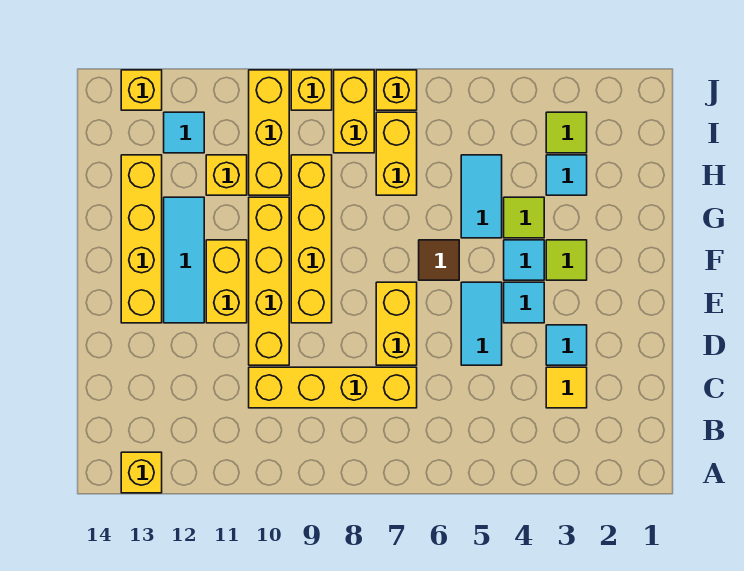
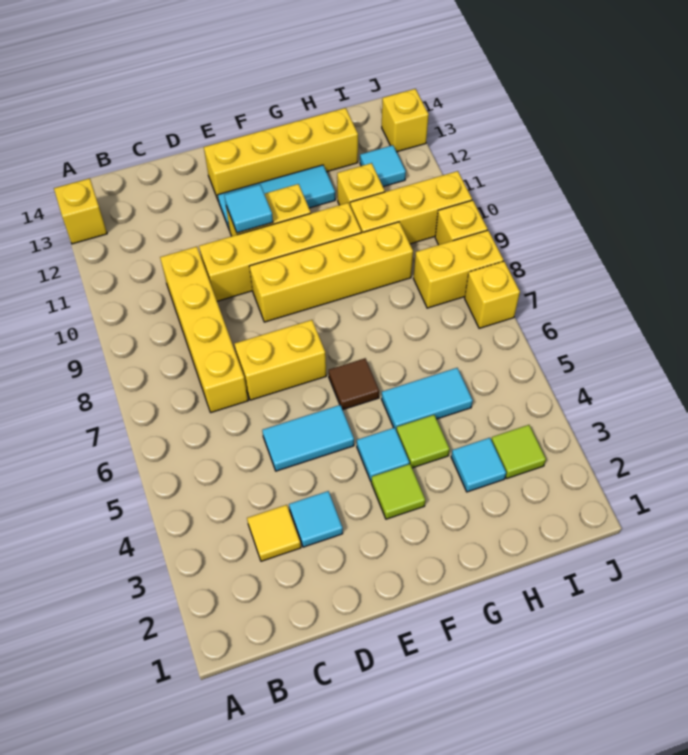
cyan tile E4 level 1 -> cyan tile E11 level 2
yellow brick H7:I7 level 1 -> none

